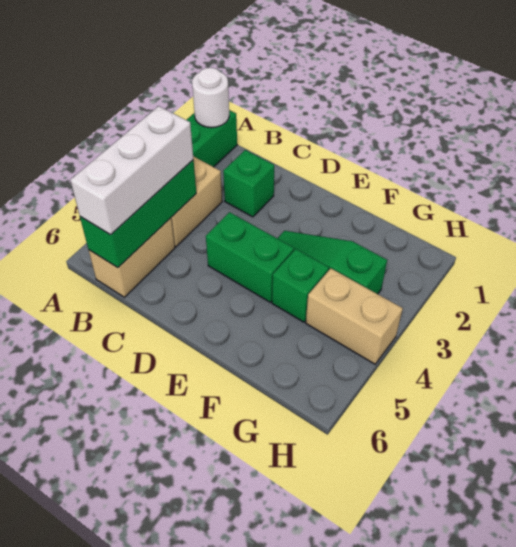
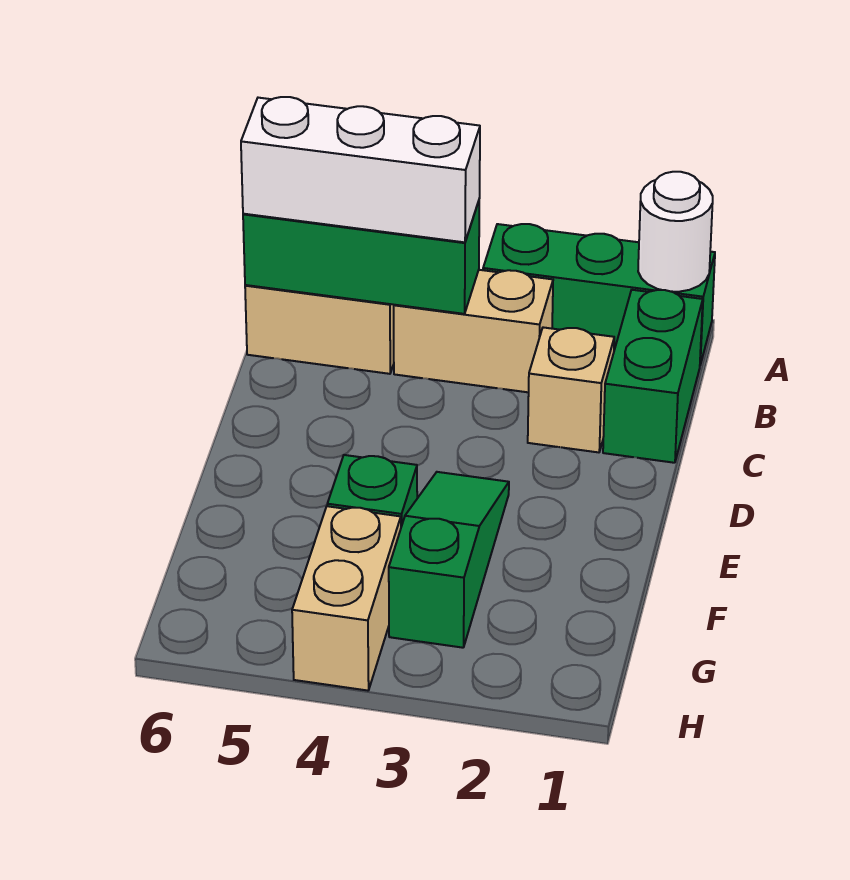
green brick C2 level 1 -> tan brick C2 level 1
green brick D4:E4 level 1 -> green brick B1:C1 level 1

